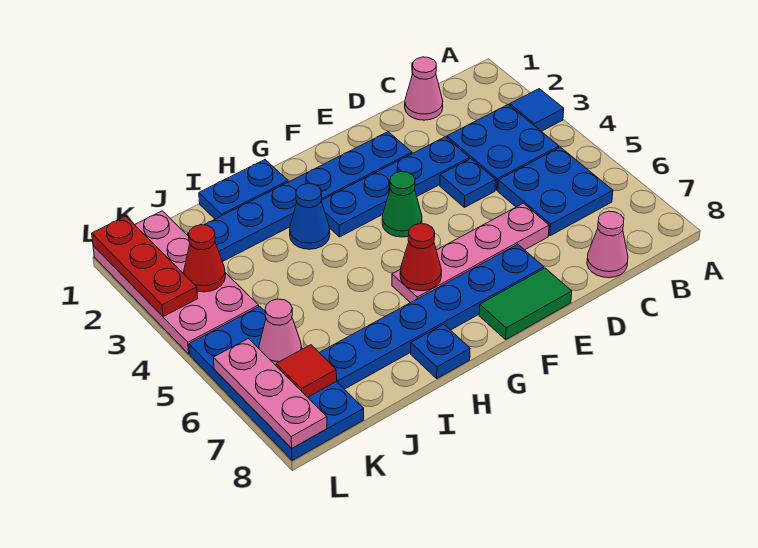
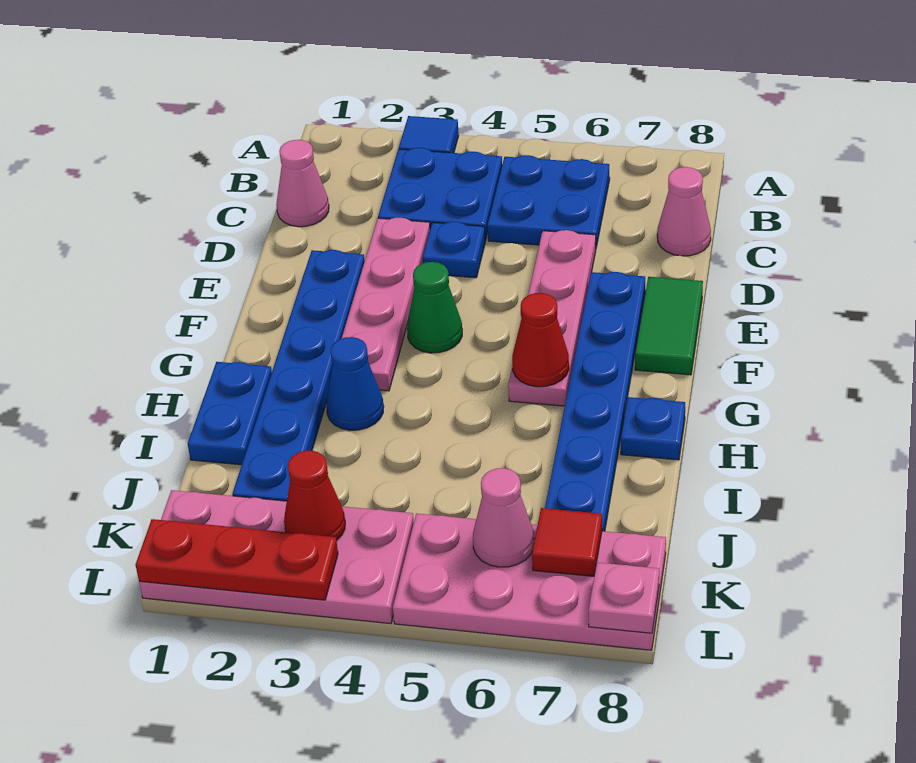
blue plate D3:G3 level 1 -> pink plate D3:G3 level 1
blue plate K5:L8 level 1 -> pink plate K5:L8 level 1
pink plate L6:L8 level 2 -> pink plate L8 level 2

